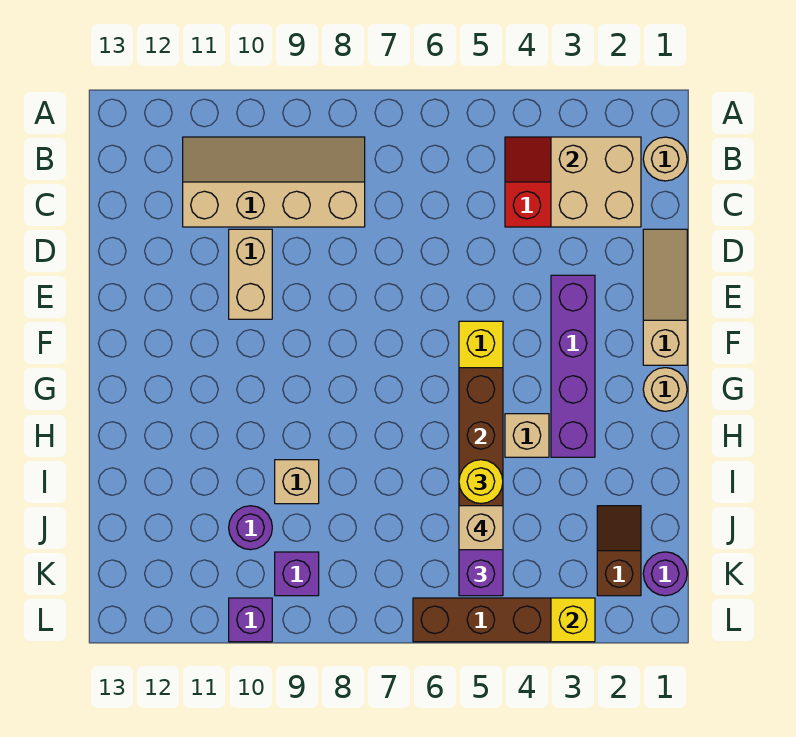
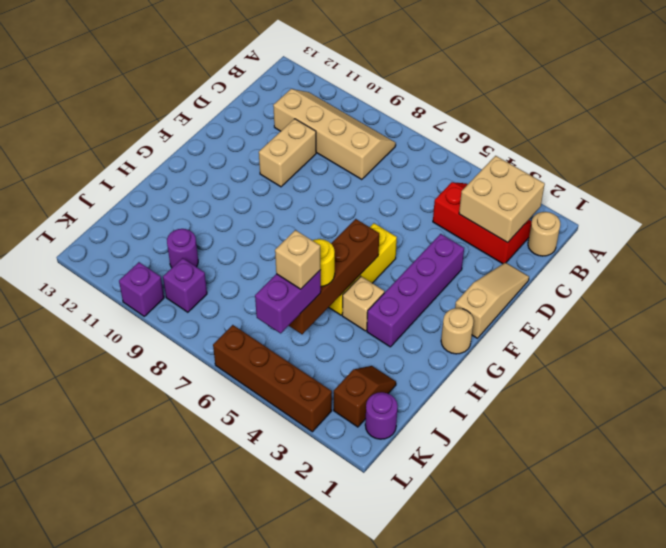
tan brick I9 level 1 -> none
yellow brick L3 level 2 -> none

